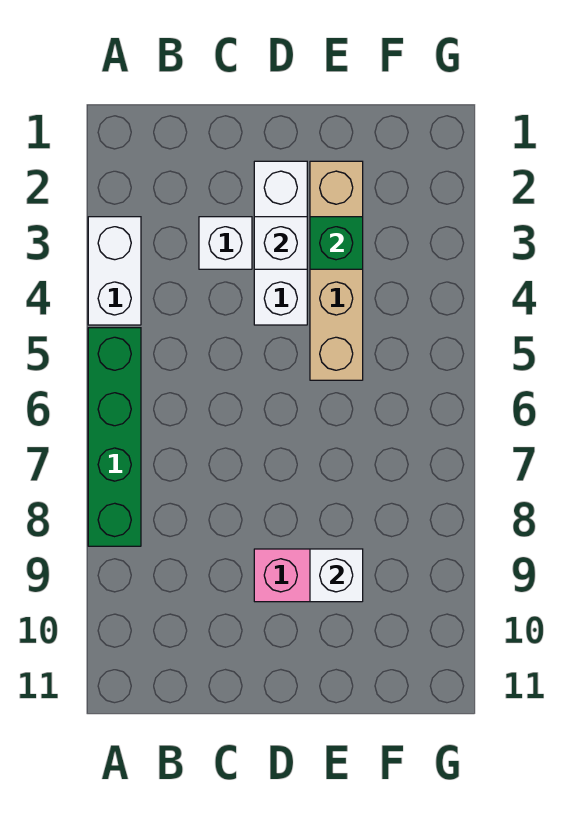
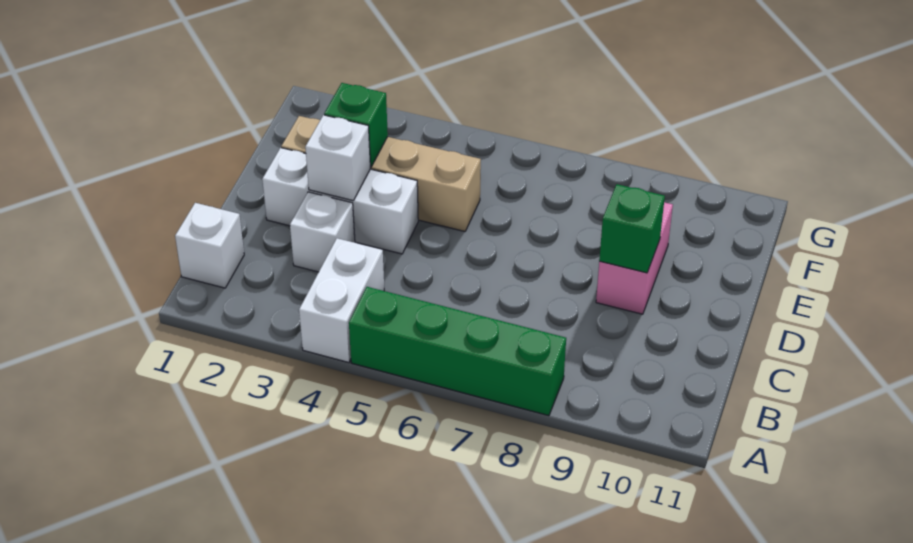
white brick A3:A4 level 1 -> white brick A4:B4 level 1
none -> green brick D9 level 2
white brick E9 level 2 -> white brick B1 level 1

